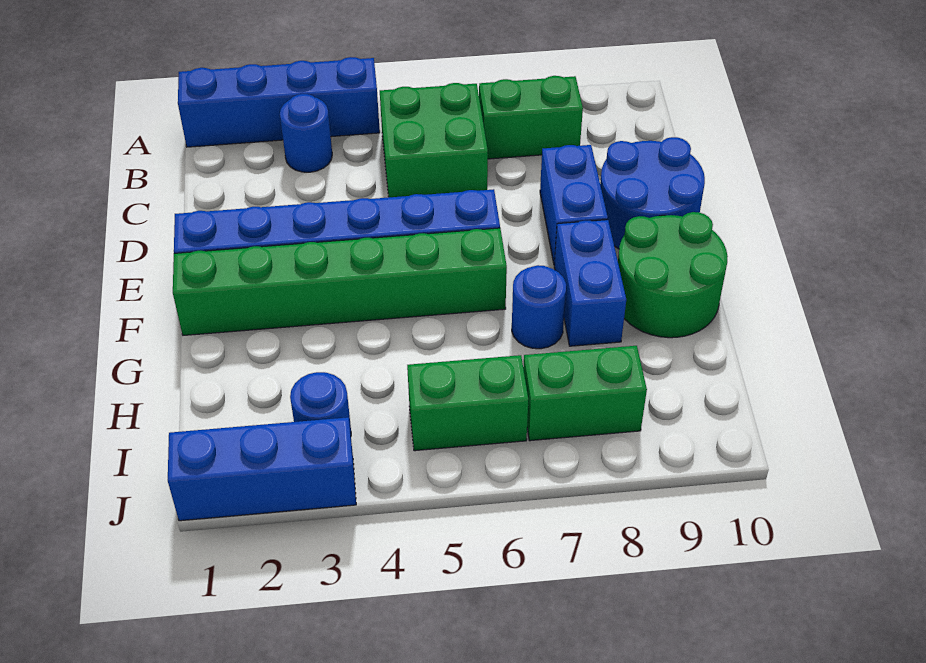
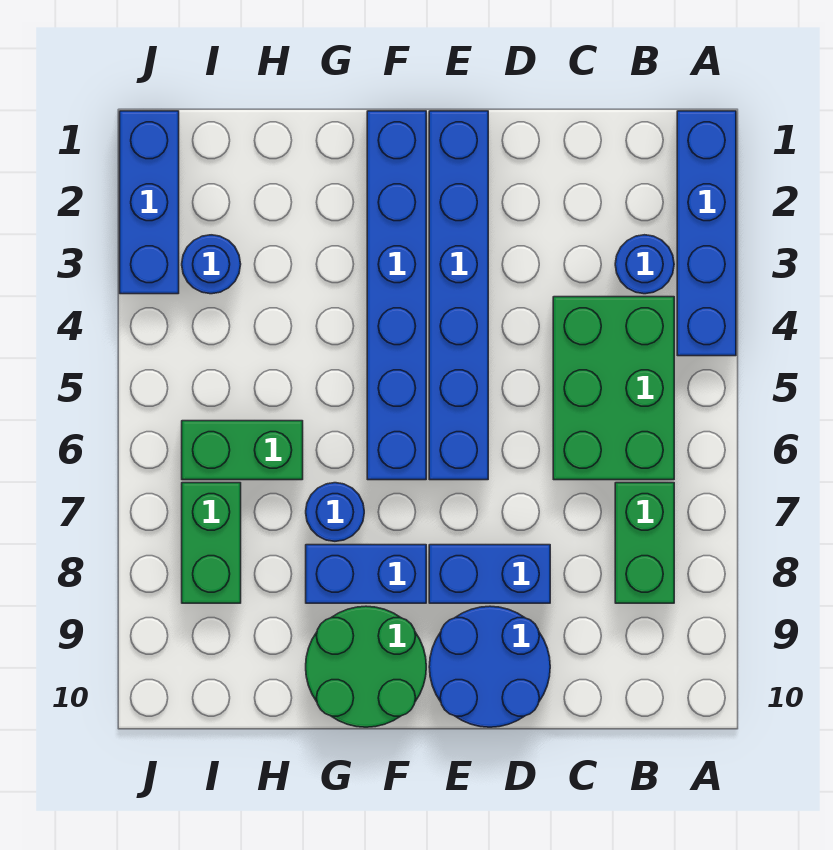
green brick B5:C6 level 1 -> green brick B4:C6 level 1
green brick F1:F6 level 1 -> blue brick F1:F6 level 1
green brick I5:I6 level 1 -> green brick H6:I6 level 1

